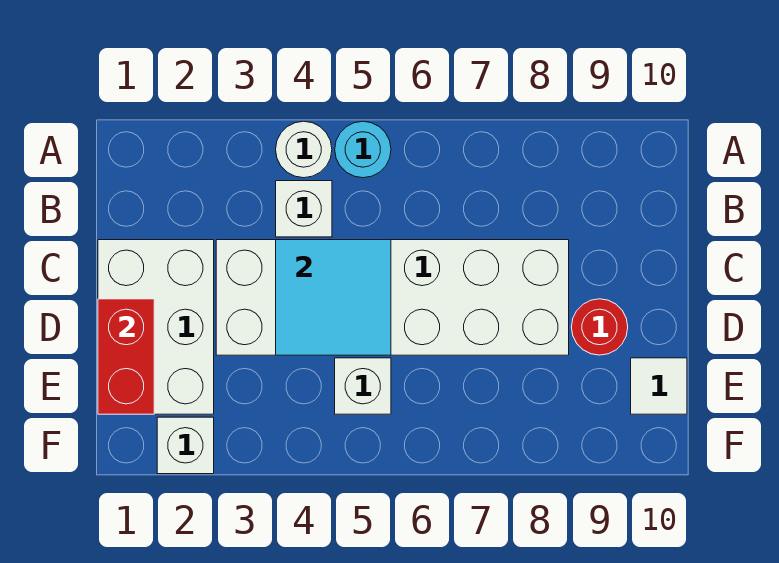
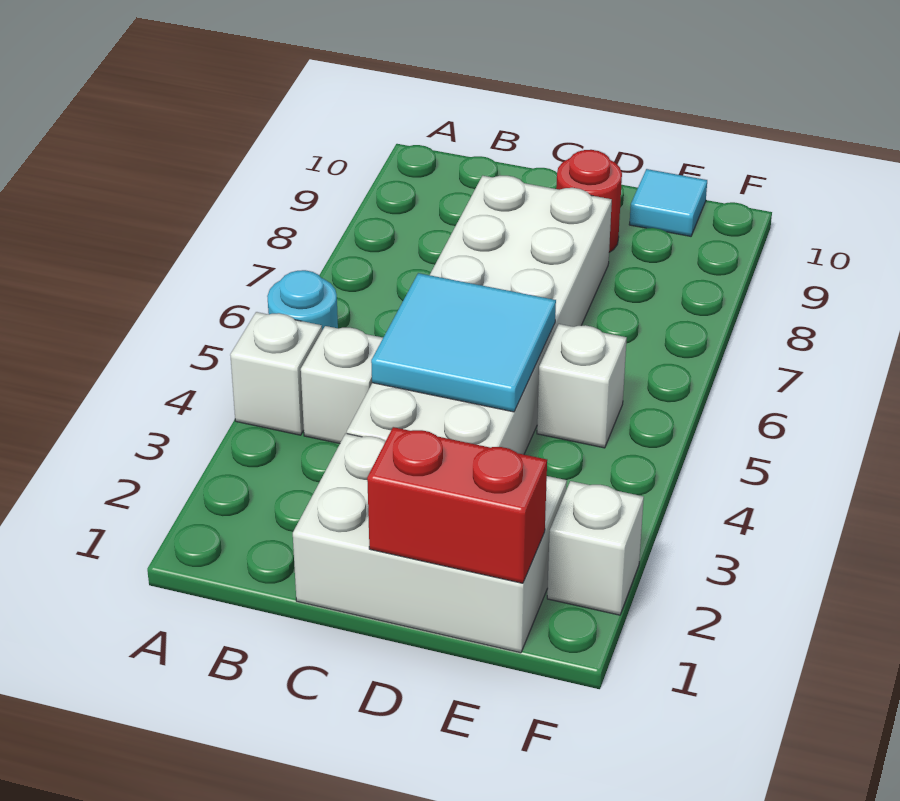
white round brick A4 level 1 -> white brick A4 level 1
white tile E10 level 1 -> cyan tile E10 level 1

